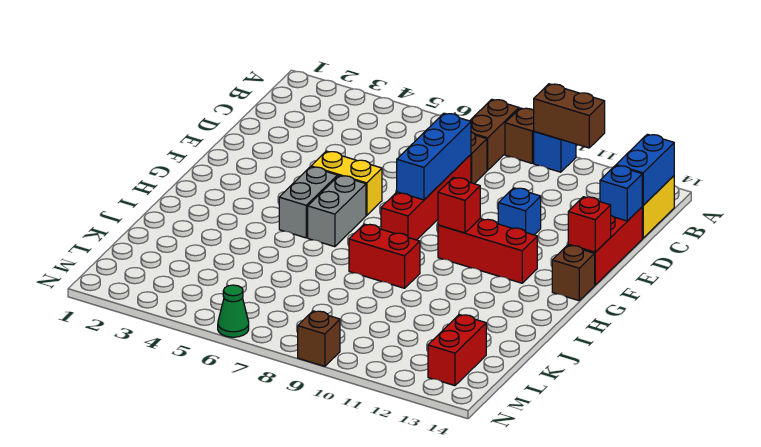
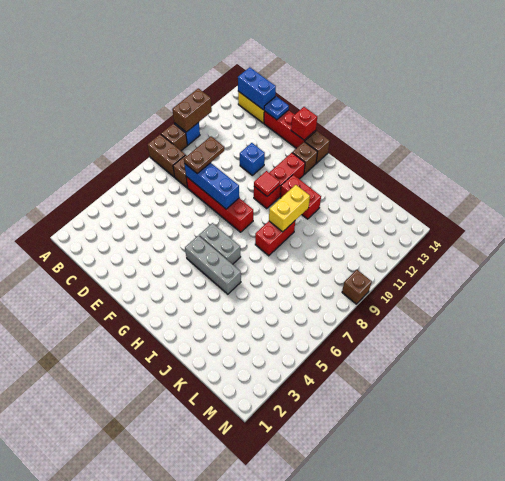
none -> brown plate D8:D9 level 3
blue brick D14 level 2 -> blue plate D14 level 2
yellow brick F5:F6 level 1 -> yellow brick I9:I10 level 2
grey brick G5:H5 level 1 -> grey brick G5:I5 level 1
red brick G10 level 2 -> red tile G10 level 2
none -> brown brick G13 level 1
red brick L13:M13 level 1 -> red brick H11:I11 level 1
green cone N6 level 1 -> none

